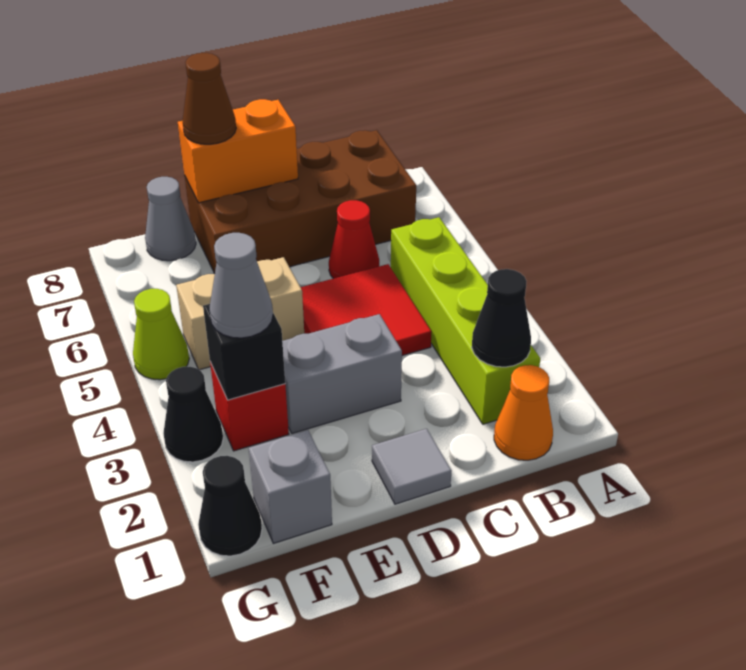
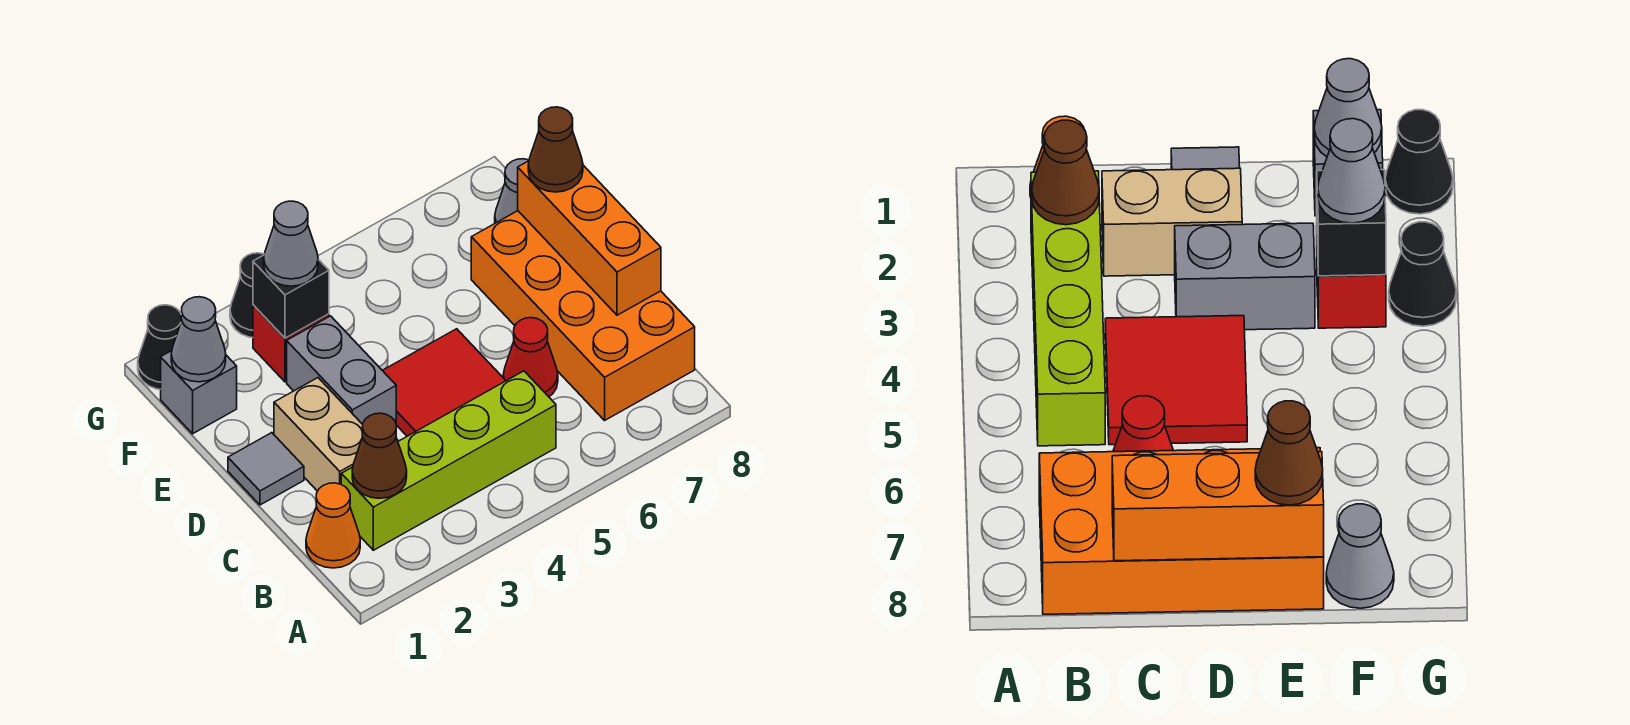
black cone B2 level 2 -> brown cone B2 level 2
brown brick B7:E8 level 1 -> orange brick B7:E8 level 1
orange brick D8:E8 level 2 -> orange brick C8:E8 level 2
tan brick E5:F5 level 1 -> tan brick C2:D2 level 1
none -> grey cone F1 level 2
lime cone G5 level 1 -> none

